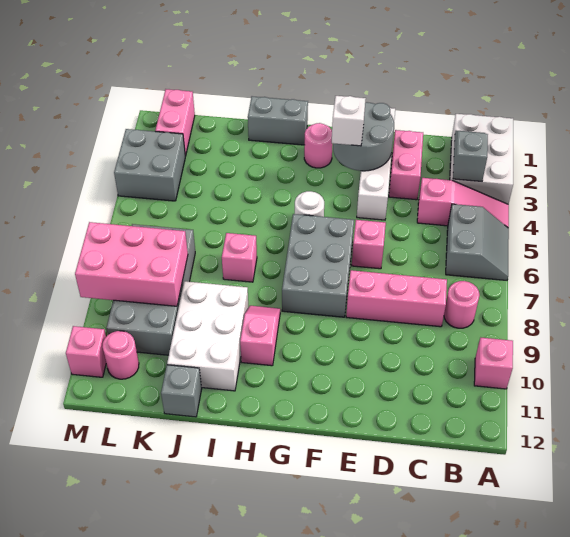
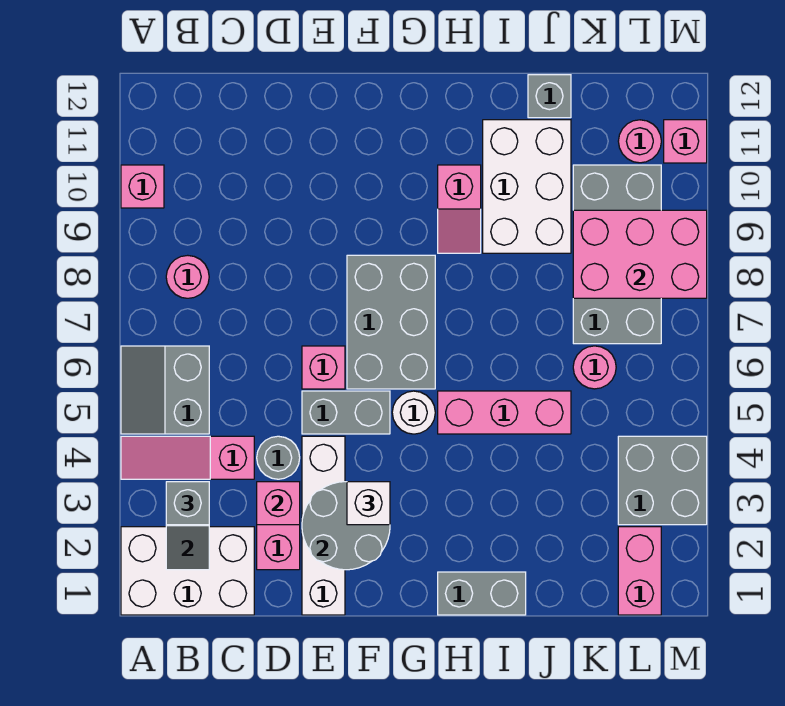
white brick A1:B3 level 1 -> white brick A1:C2 level 1
none -> grey brick B3 level 3
pink brick C8:E8 level 1 -> pink brick H5:J5 level 1
none -> grey round brick D4 level 1
none -> grey brick E5:F5 level 1
pink round brick G2 level 1 -> pink round brick K6 level 1
pink brick I7 level 1 -> pink brick D3 level 2

